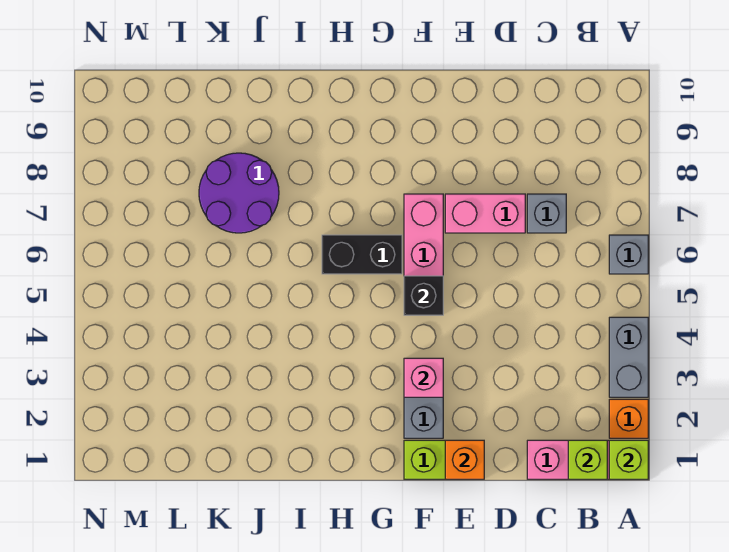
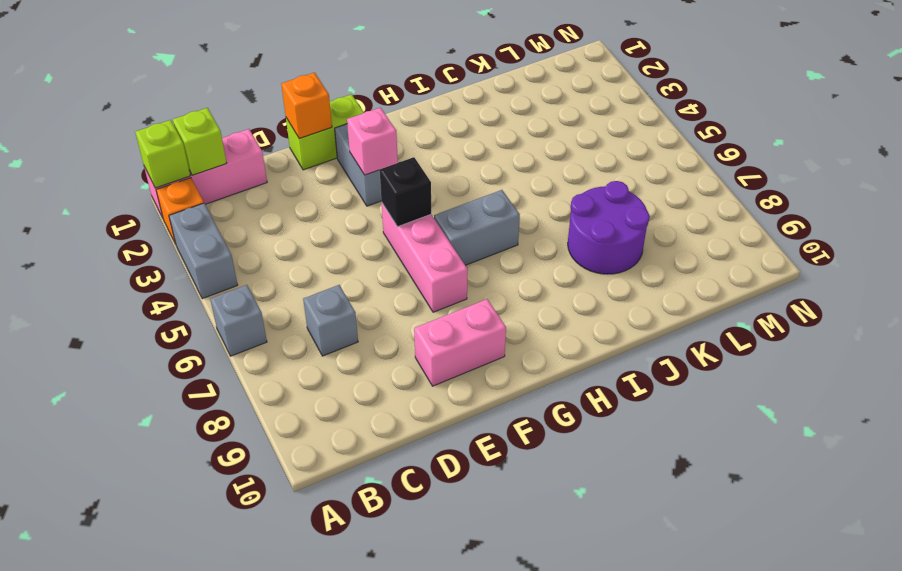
pink brick D7:E7 level 1 -> pink brick E9:F9 level 1
black brick G6:H6 level 1 -> grey brick G6:H6 level 1

